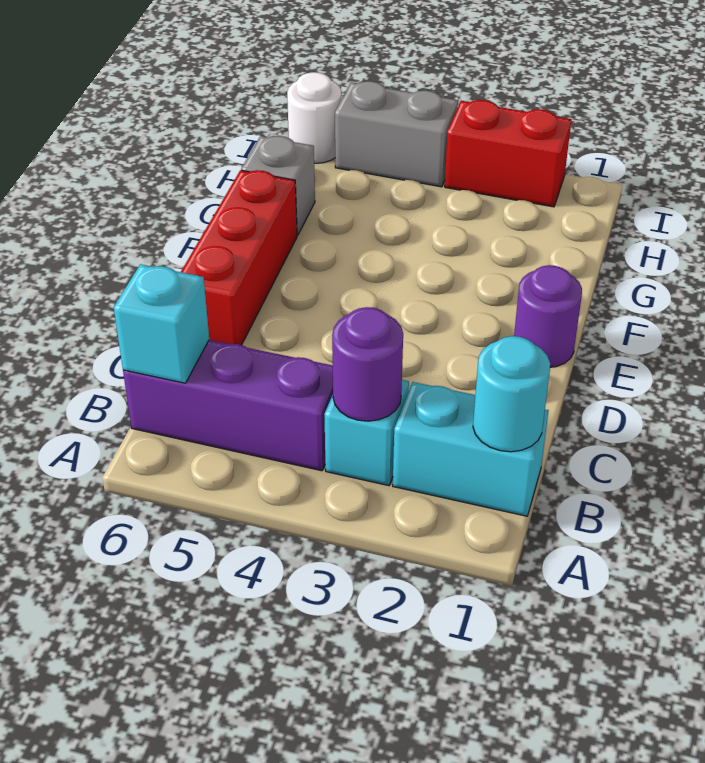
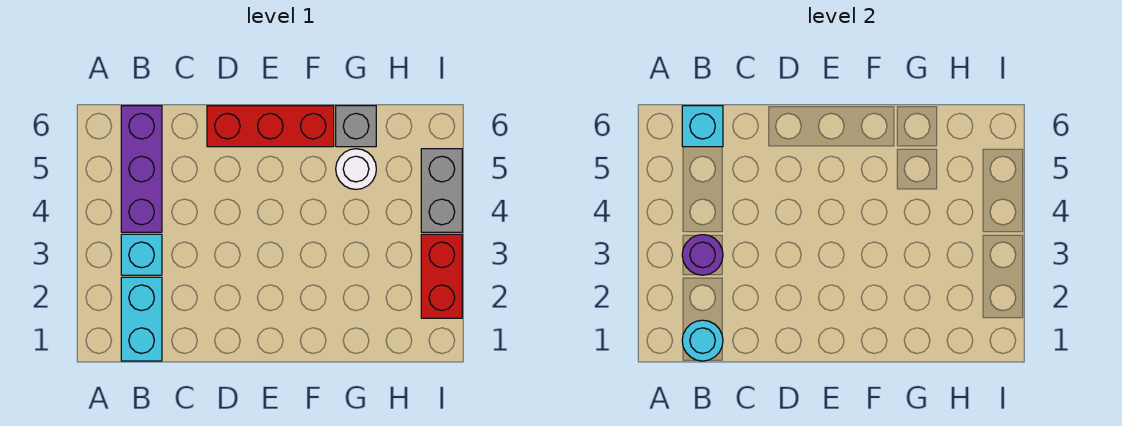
purple round brick E1 level 1 -> none
white round brick I6 level 1 -> white round brick G5 level 1

